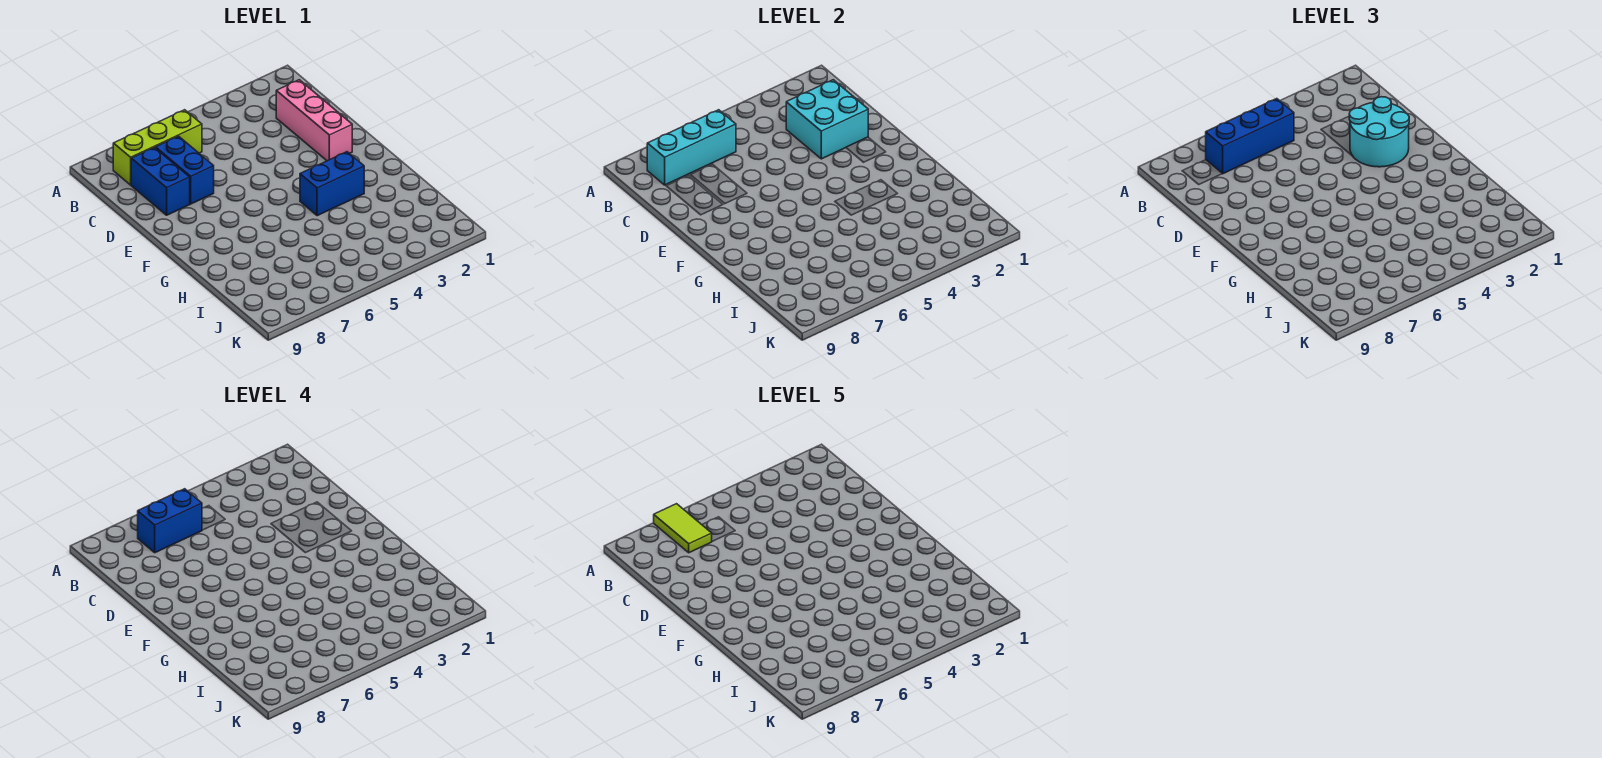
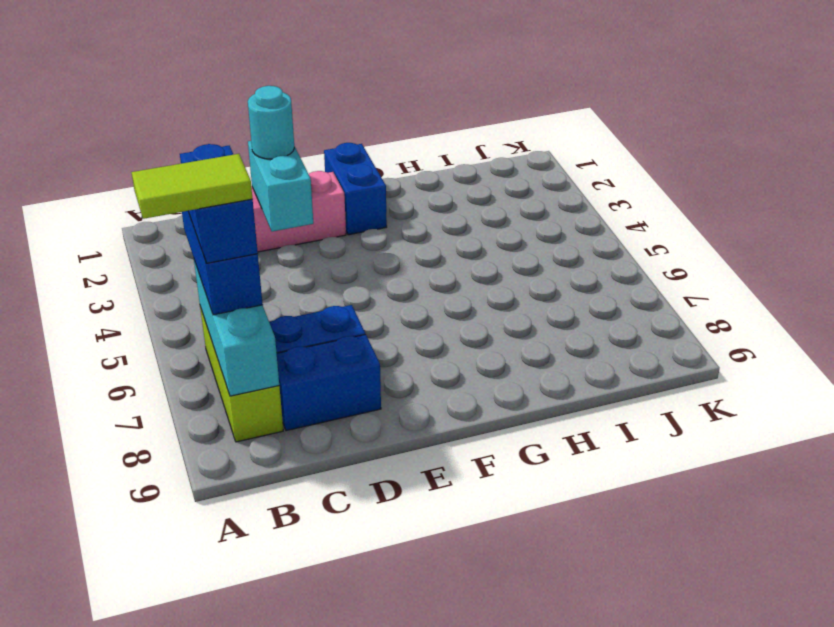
cyan brick C2:D3 level 2 -> cyan brick D2:D3 level 2
cyan round brick D2:E3 level 3 -> cyan round brick D2 level 3
blue brick G3:G4 level 1 -> blue brick F1:F2 level 1

